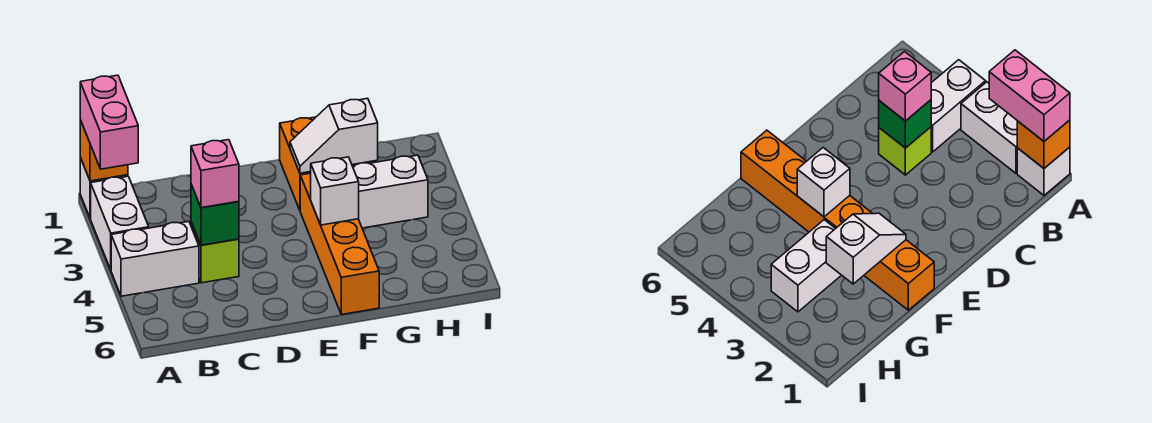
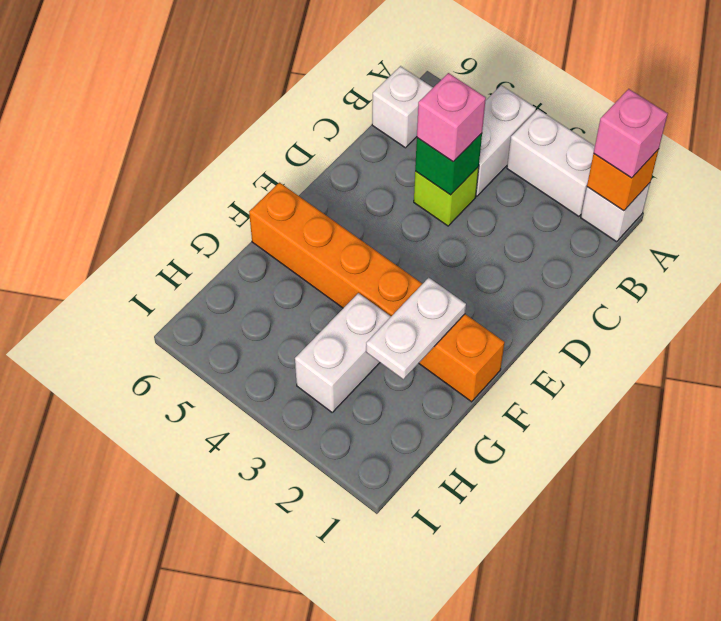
pink brick A1:A2 level 3 -> pink brick A1 level 3
white slope F2:G2 level 2 top G -> white plate F2:G2 level 2
white brick F4 level 2 -> white brick B6 level 1

